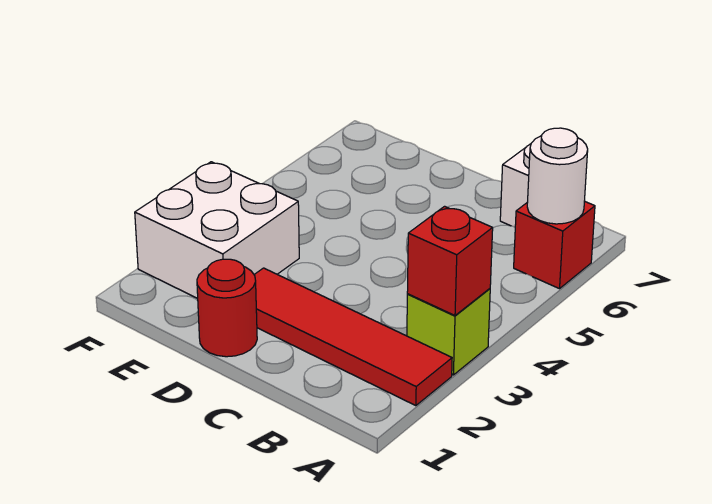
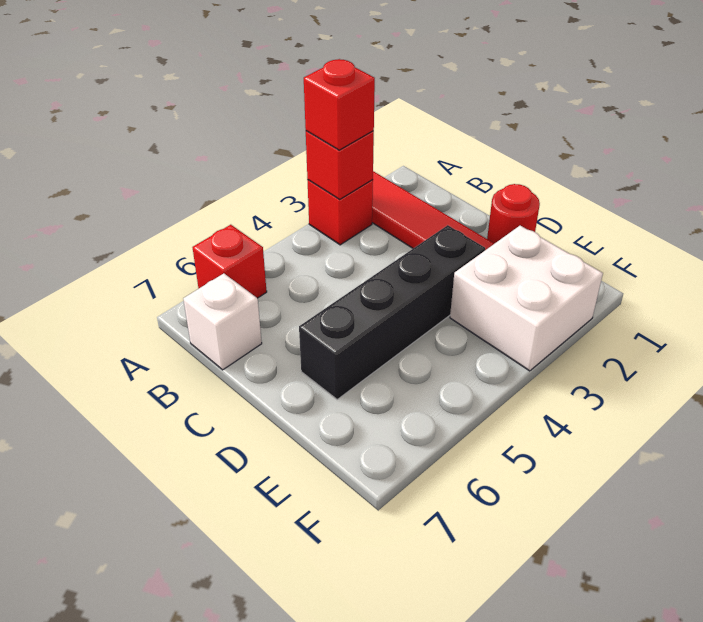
lime brick A3 level 1 -> red brick A3 level 1
none -> red brick A3 level 3
white round brick A6 level 2 -> none
none -> black brick D3:D6 level 1

